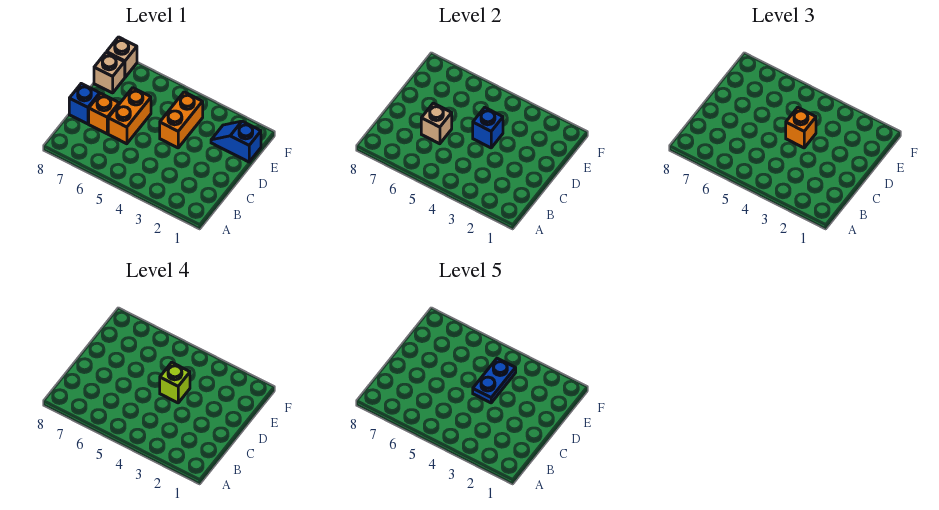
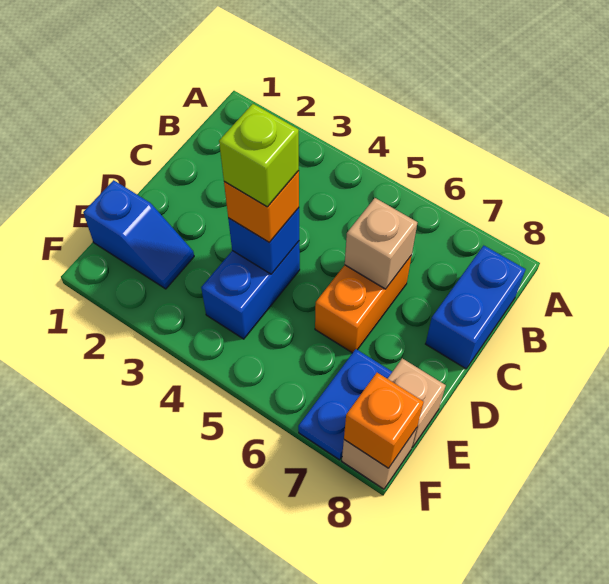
orange brick C7 level 1 -> orange brick F8 level 2
blue brick C8 level 1 -> blue brick B8:C8 level 1
orange brick D4:E4 level 1 -> blue brick D4:E4 level 1
blue plate D4:E4 level 5 -> blue plate E7:F7 level 1

